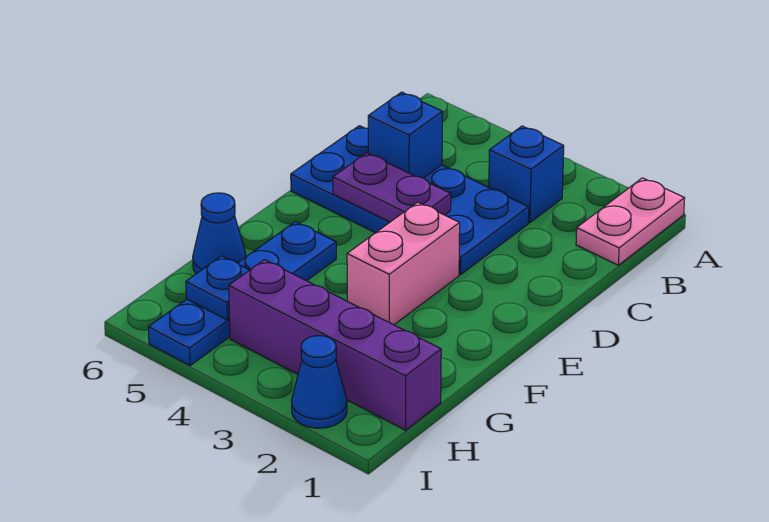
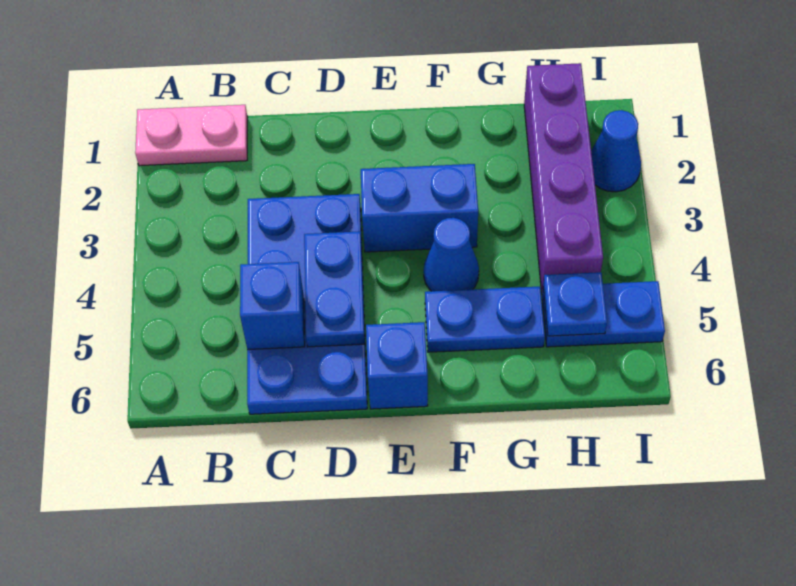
blue brick B3 level 1 -> blue brick E6 level 1
purple plate D4:D5 level 2 -> blue plate D4:D5 level 2
pink brick E3:F3 level 1 -> blue brick E3:F3 level 1
blue cone G6 level 1 -> blue cone F4 level 1

